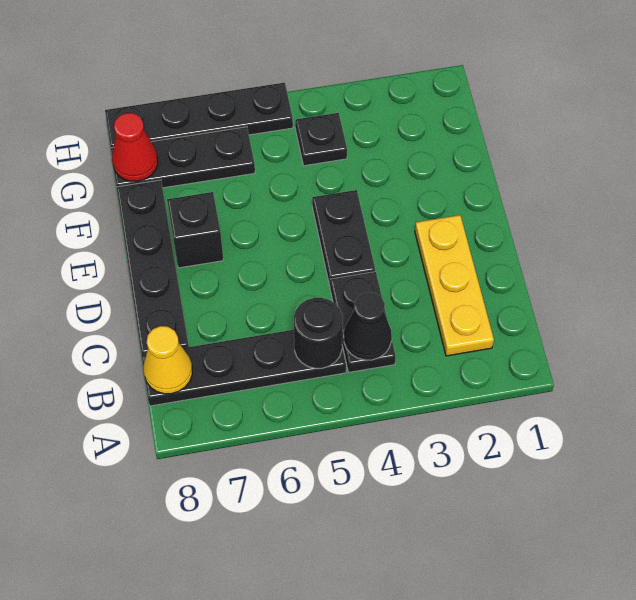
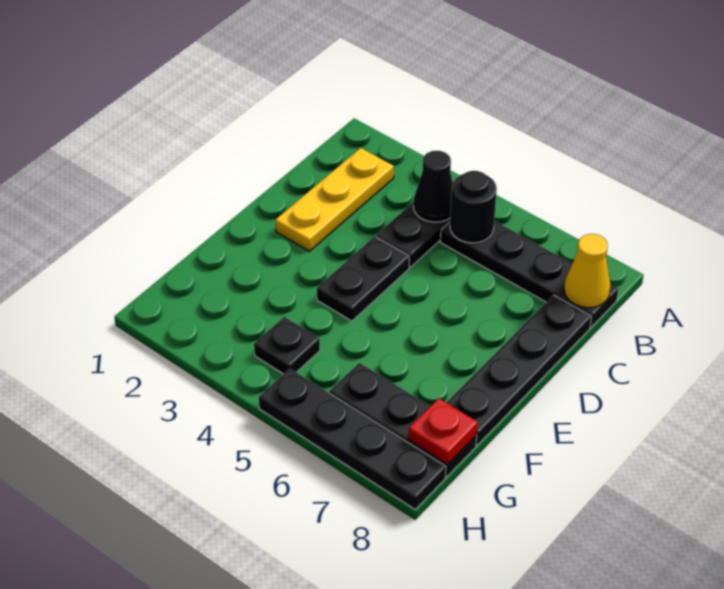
black brick E7 level 1 -> none
red cone G8 level 2 -> red plate G8 level 2

